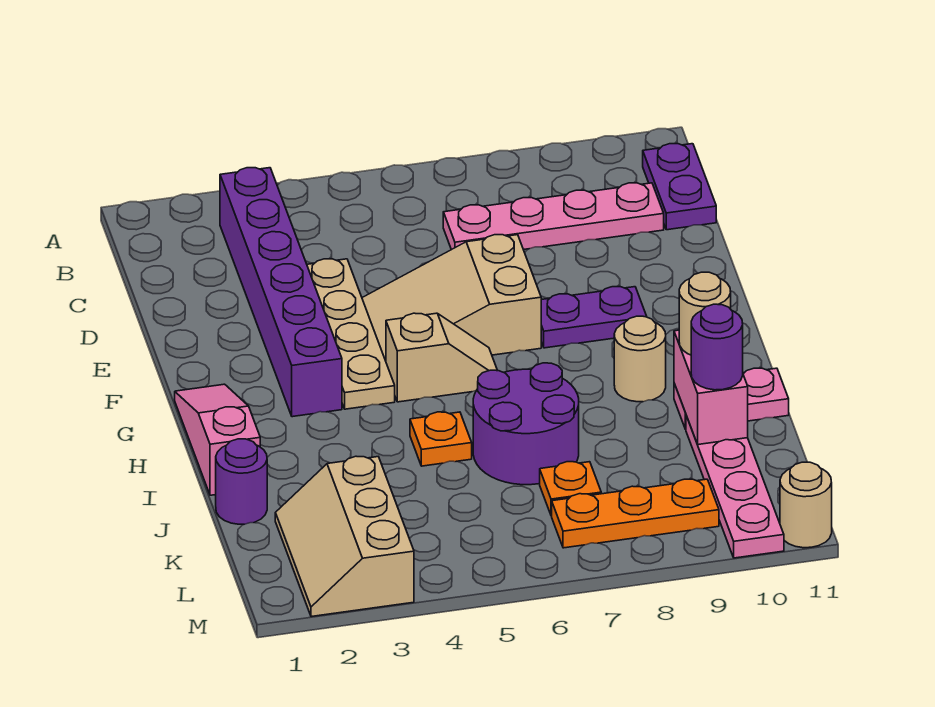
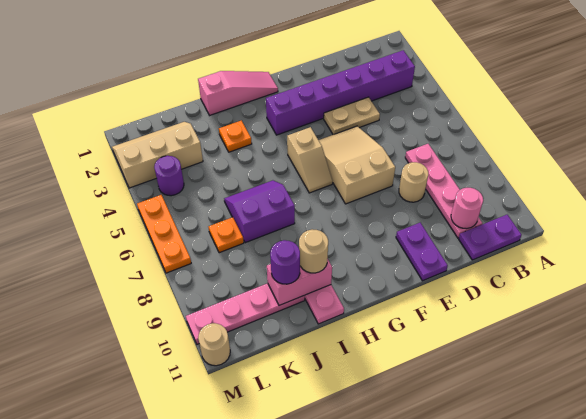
none -> pink round brick C10 level 2
tan plate D4:G4 level 1 -> tan plate D4:E4 level 1
purple plate F8:F9 level 1 -> purple plate E10:E11 level 1
tan round brick H9 level 1 -> tan round brick D8 level 1
orange plate I5 level 1 -> orange plate I3 level 1
purple round brick I6:J7 level 1 -> purple slope I6:J7 level 1 top 7
purple round brick J1 level 1 -> purple round brick L4 level 1
orange plate L7:L9 level 1 -> orange plate M5:M7 level 1

